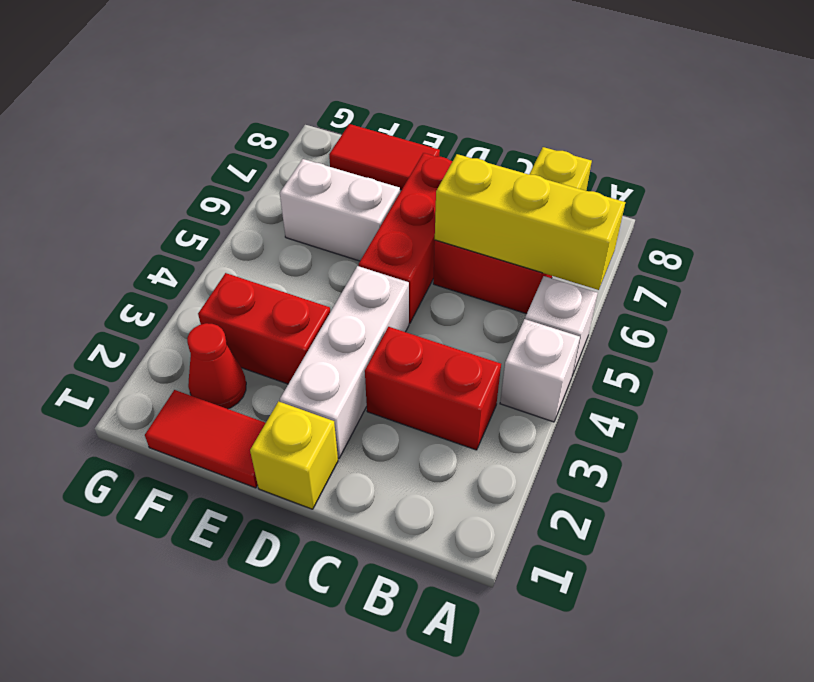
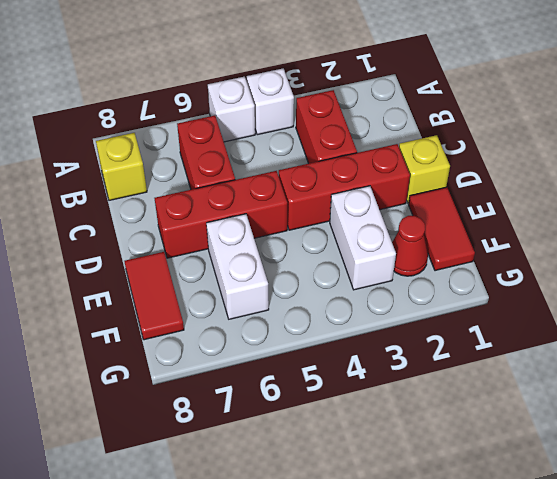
yellow brick A6:C6 level 2 -> none
white brick D2:D4 level 1 -> red brick D2:D4 level 1
red brick E3:F3 level 1 -> white brick E3:F3 level 1

